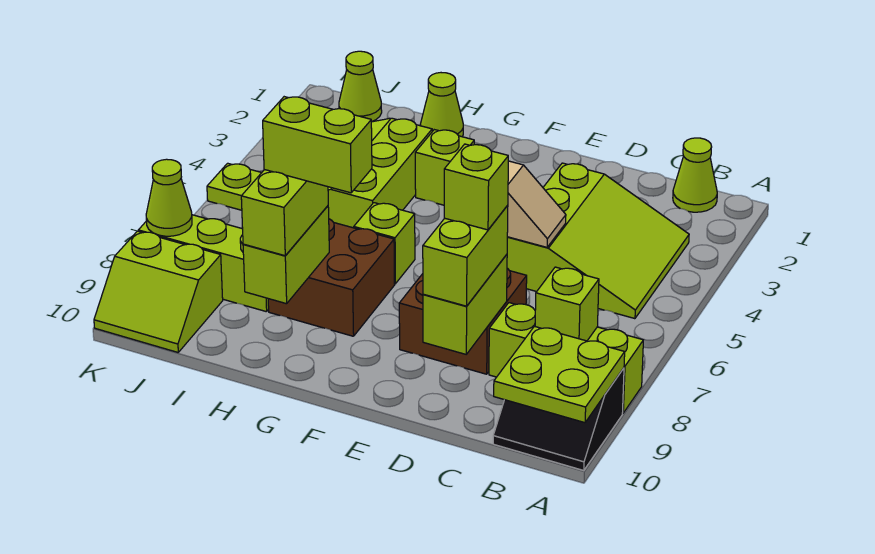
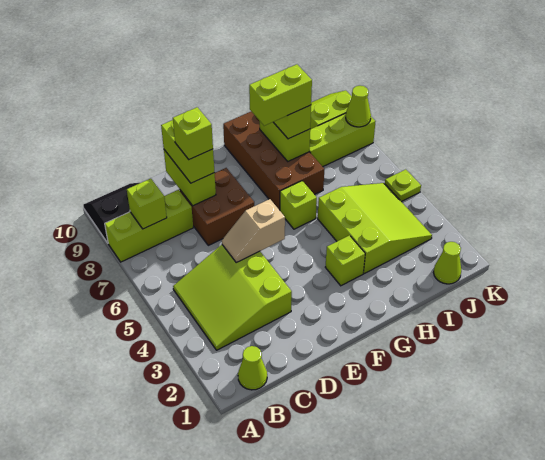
lime plate A9:B10 level 2 -> none
brown brick G7:H8 level 1 -> brown brick G7:H10 level 1
lime cone H1 level 1 -> none

